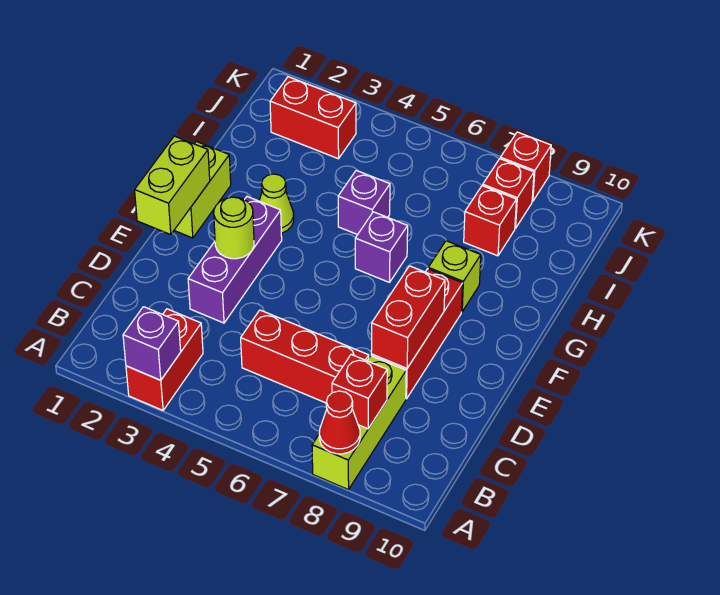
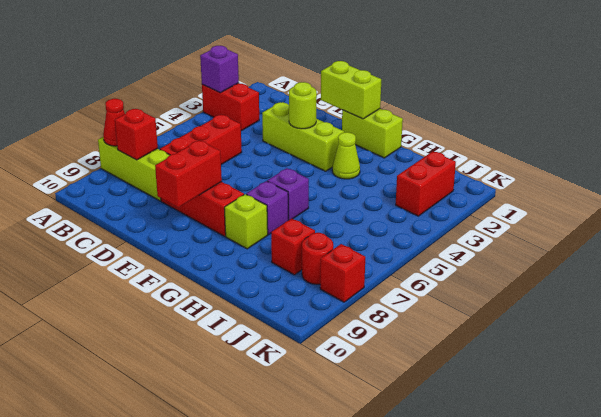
purple brick D3:F3 level 1 -> lime brick D3:F3 level 1
red brick D8:E8 level 2 -> red brick E8:E9 level 2
purple brick H5 level 1 -> purple brick G7 level 1
red brick J8 level 1 -> red round brick J8 level 1

